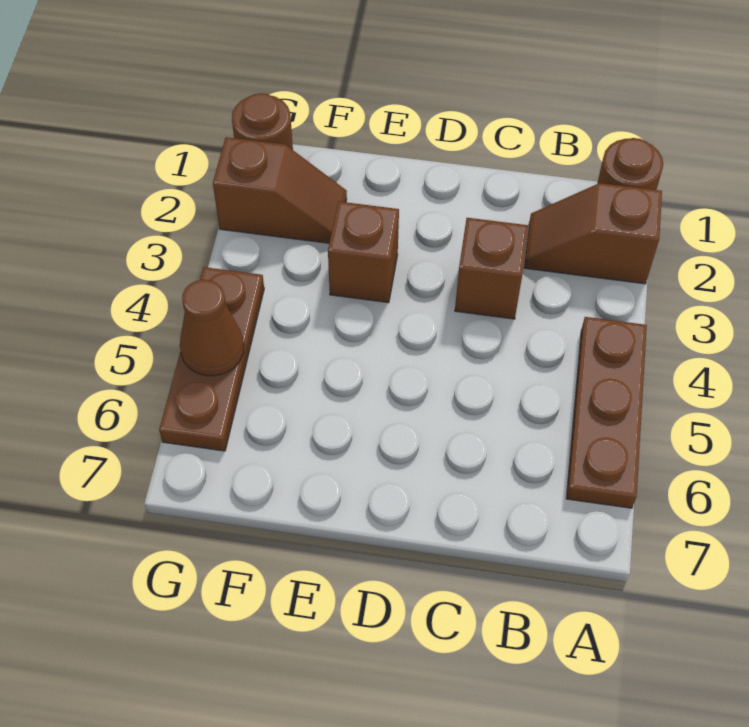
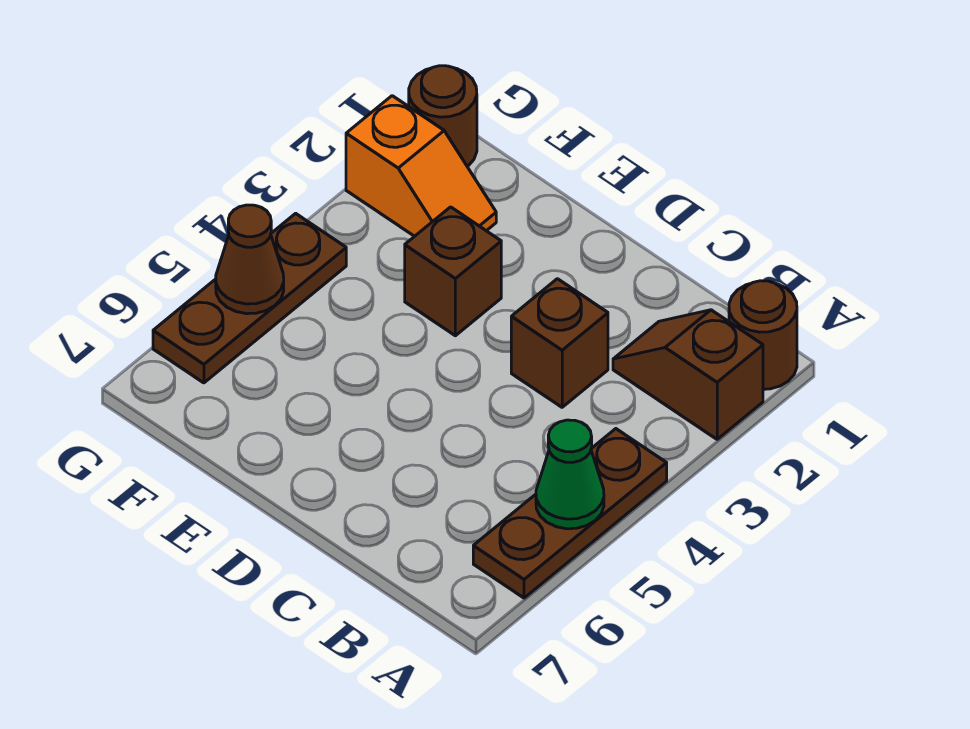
none -> green cone A5 level 2
brown slope F2:G2 level 1 top G -> orange slope F2:G2 level 1 top G

